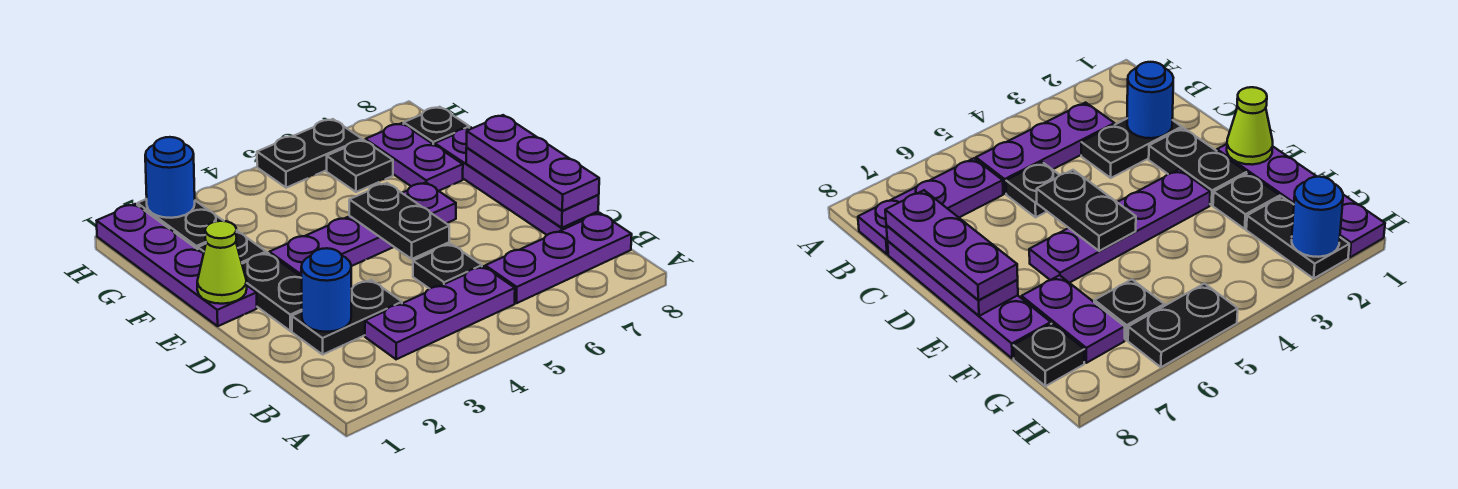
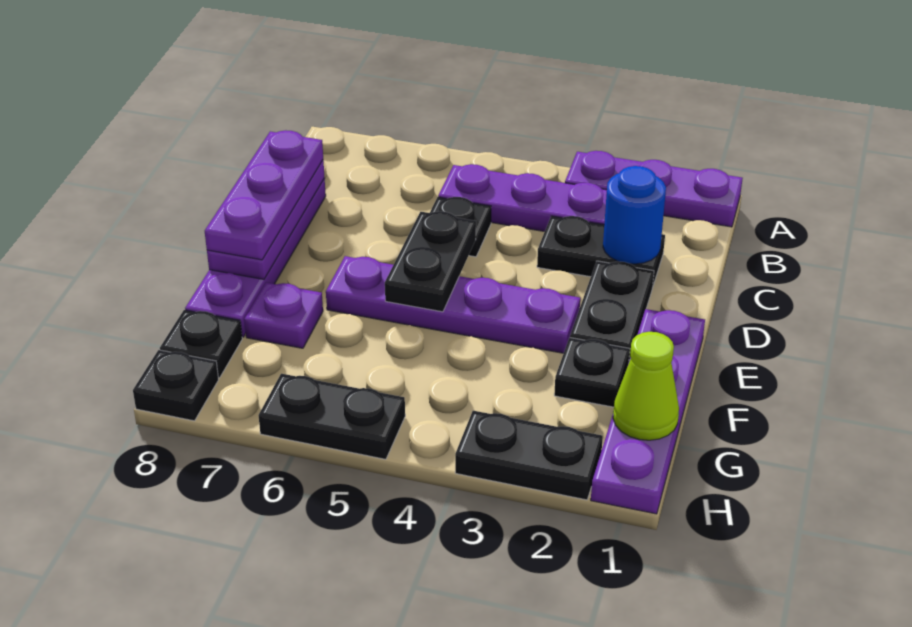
purple plate B6:B8 level 1 -> purple plate A1:A3 level 1
lime cone E1 level 2 -> lime cone G1 level 2
purple plate F7:G7 level 1 -> purple plate F7 level 1
black plate G2:H2 level 1 -> black plate H2:H3 level 1
black plate G6 level 1 -> black plate H8 level 1
blue round brick H2 level 2 -> none

